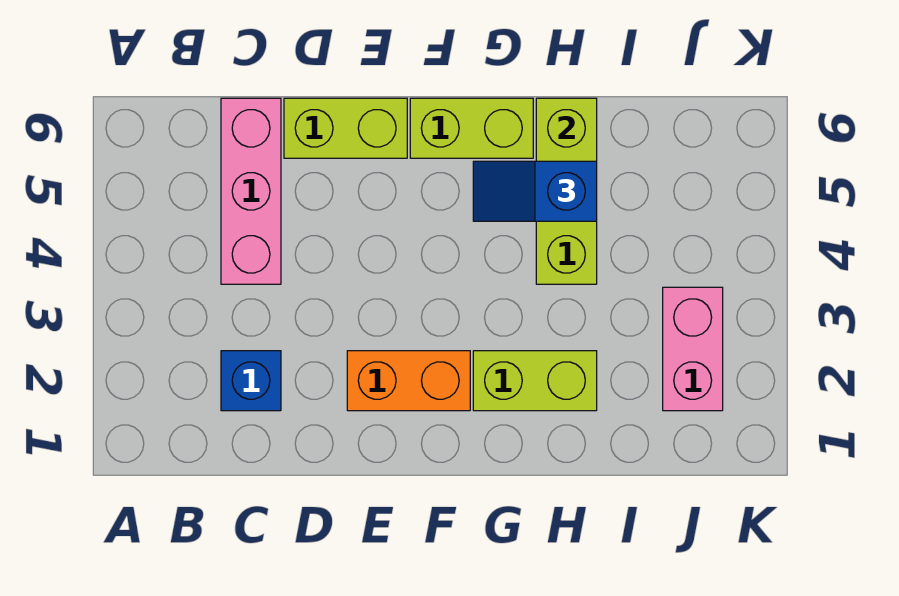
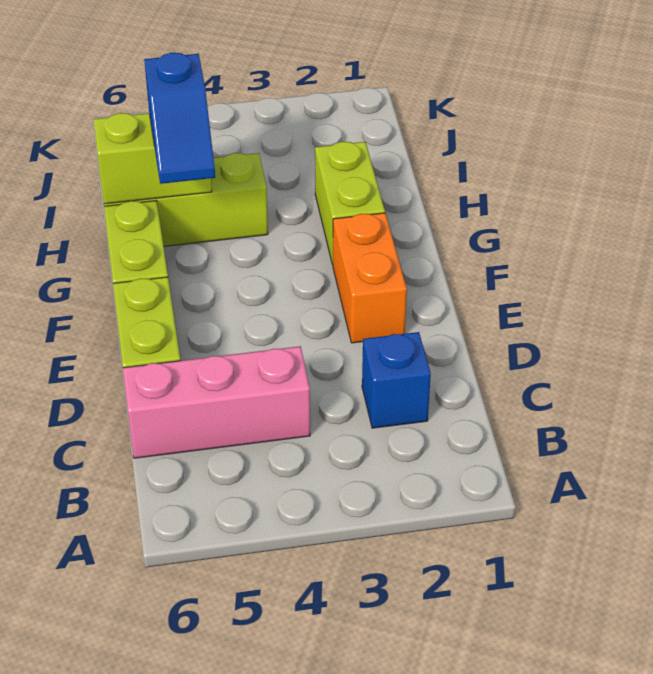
pink brick J2:J3 level 1 -> none

